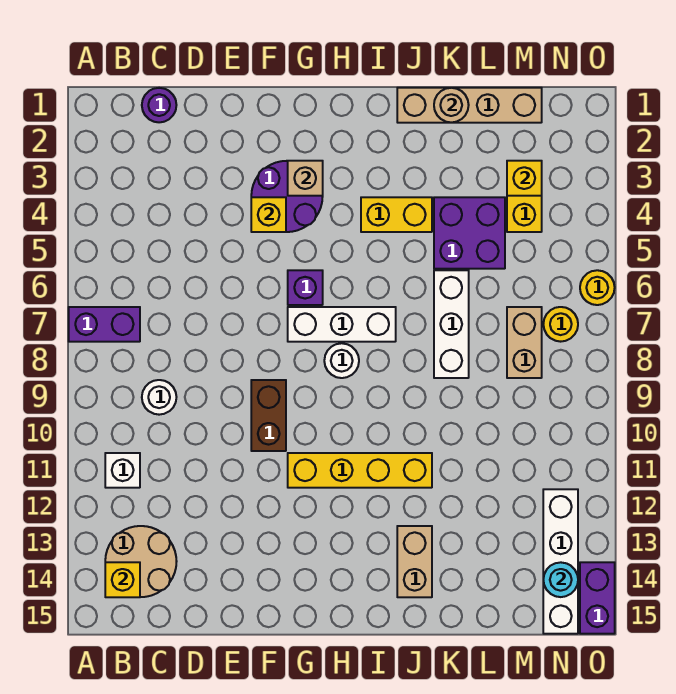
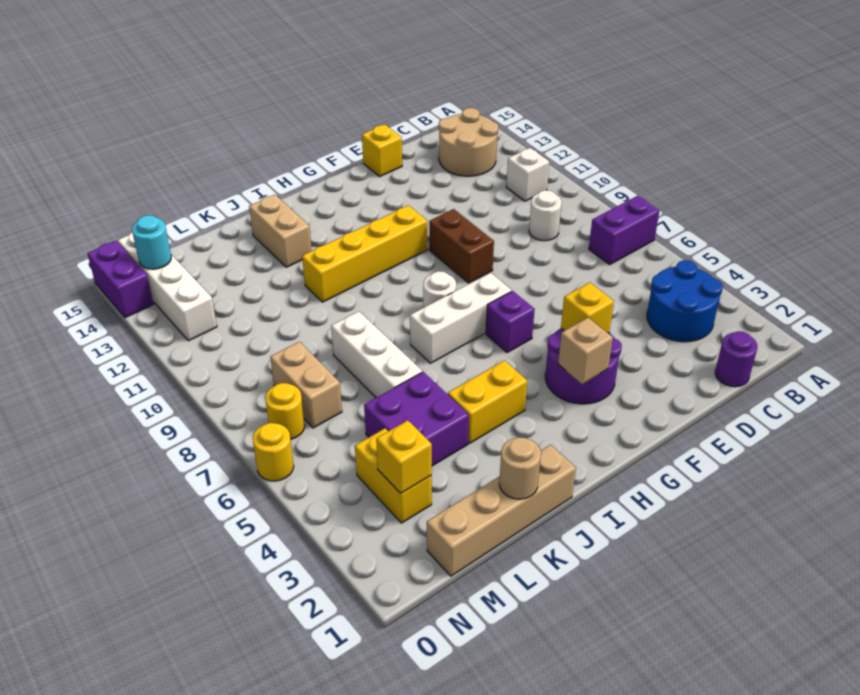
none -> blue round brick B3:C4 level 1
yellow brick B14 level 2 -> yellow brick E15 level 1

